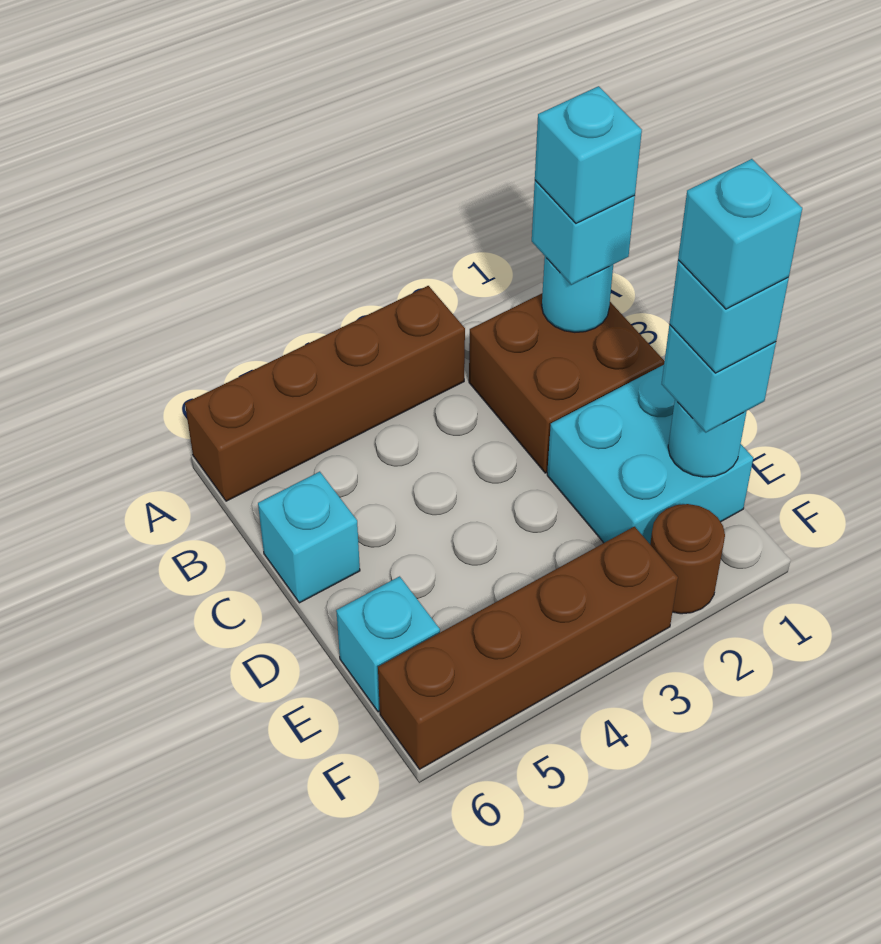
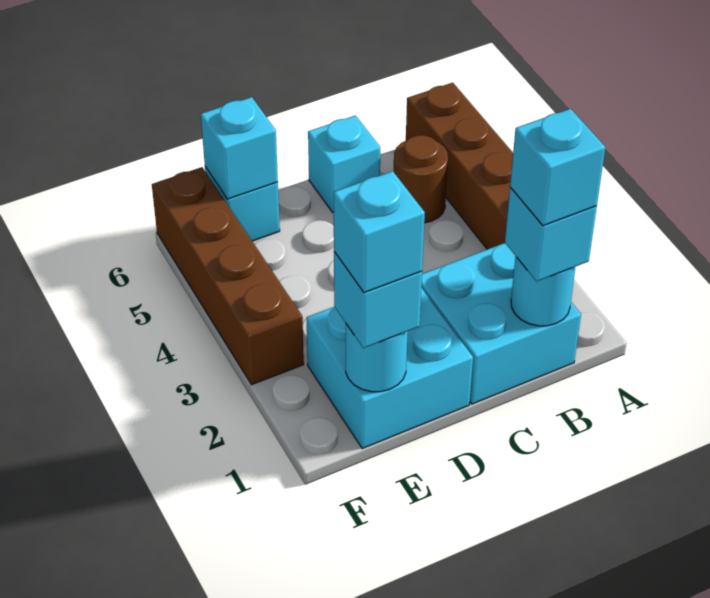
brown brick B1:C2 level 1 -> cyan brick B1:C2 level 1
cyan brick E1 level 5 -> cyan brick E6 level 2
brown round brick F2 level 1 -> brown round brick B5 level 1

